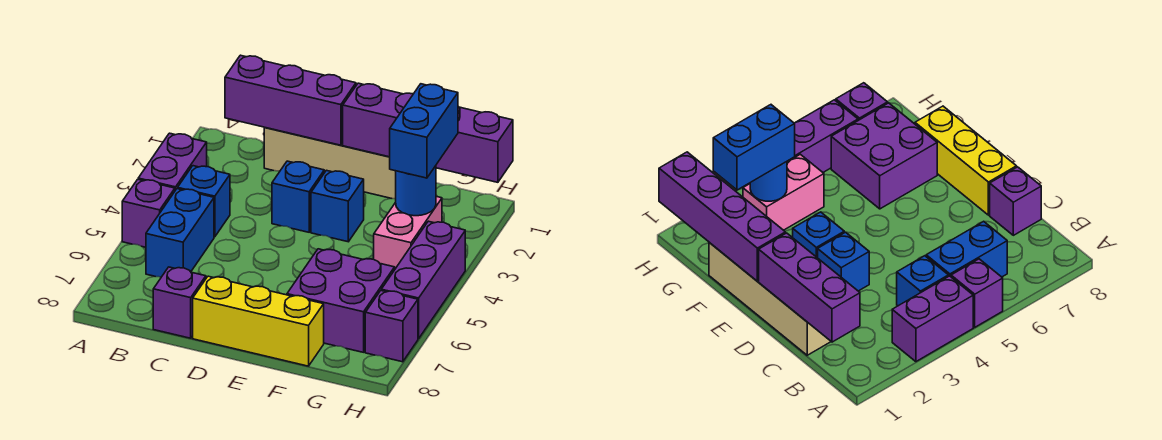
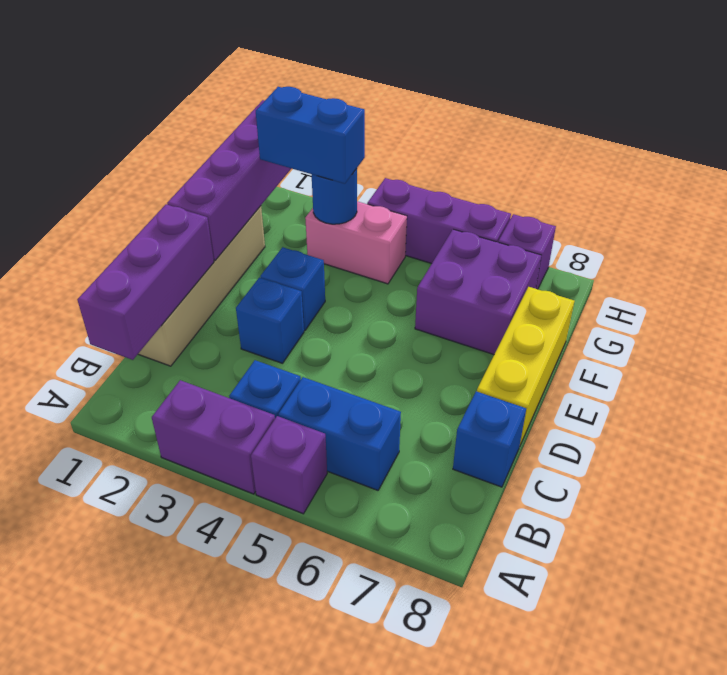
purple brick C8 level 1 -> blue brick C8 level 1

